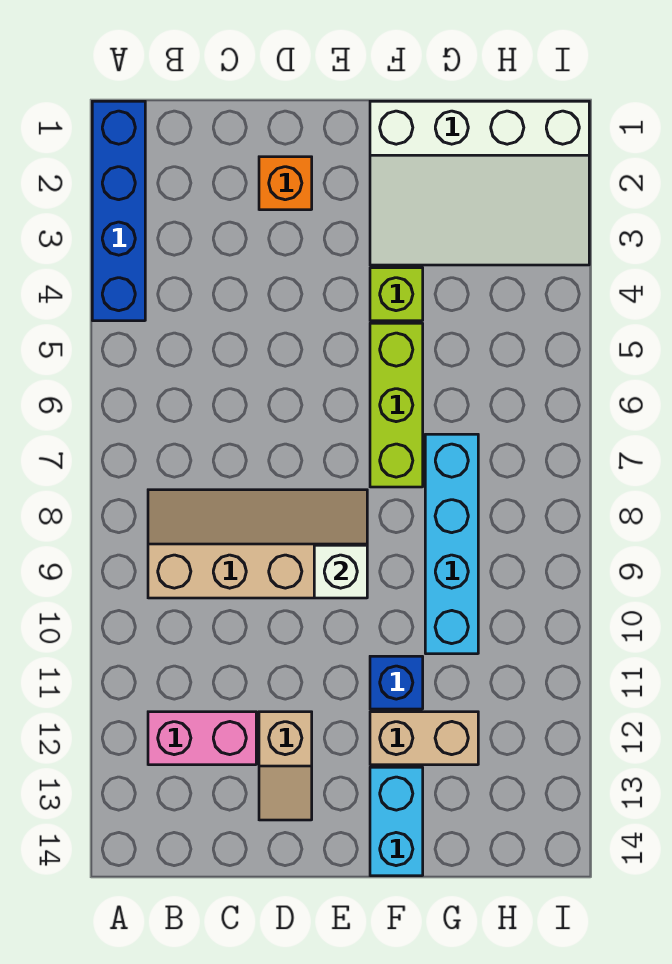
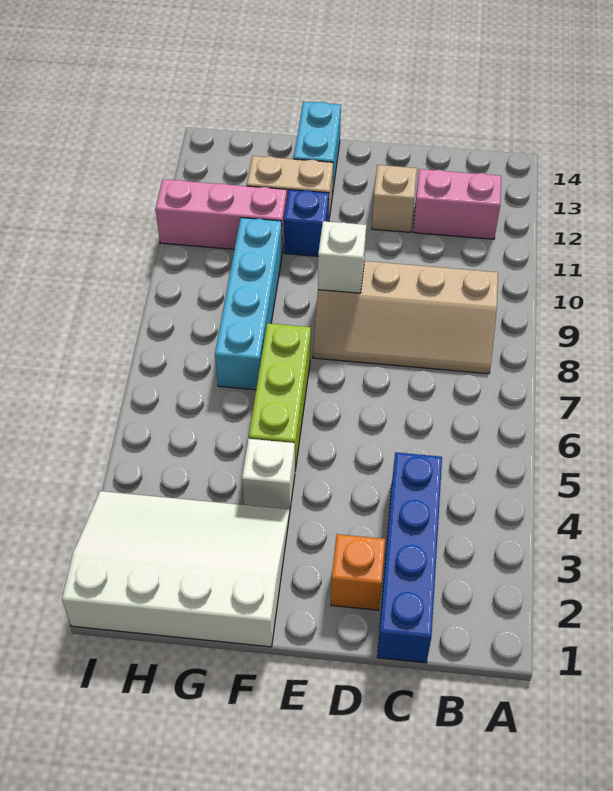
blue brick A1:A4 level 1 -> blue brick C1:C4 level 1
lime brick F4 level 1 -> white brick F4 level 1
none -> pink brick G11:I11 level 1

